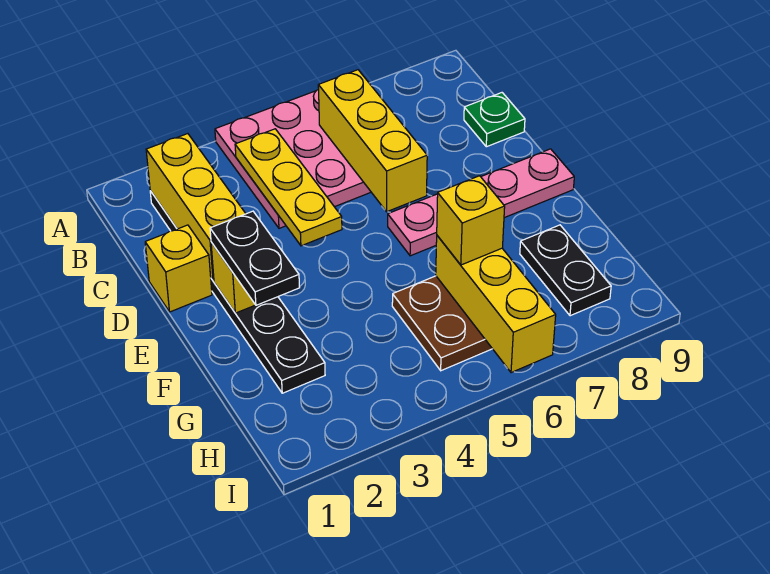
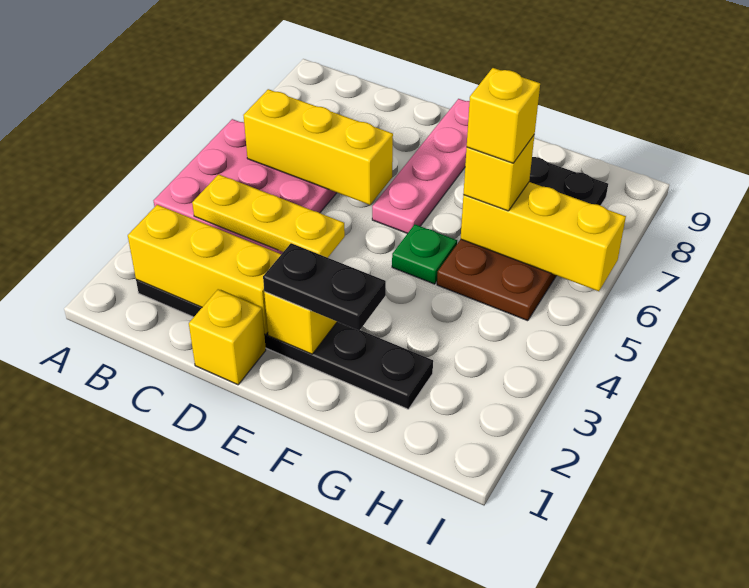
green plate C9 level 1 -> green plate F5 level 1
none -> yellow brick G6 level 4

